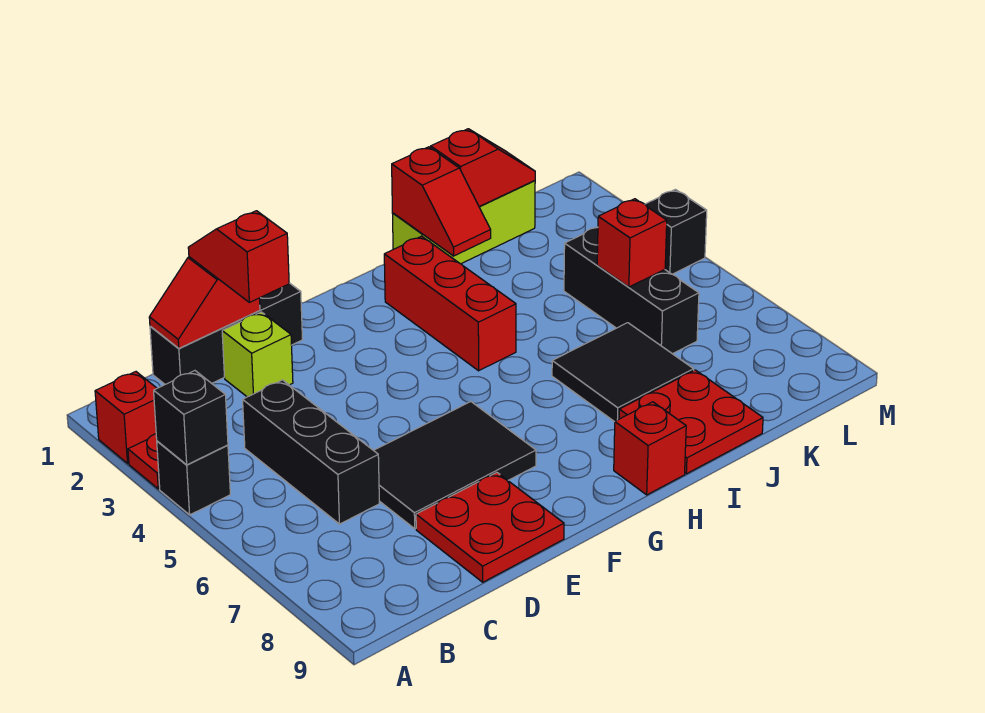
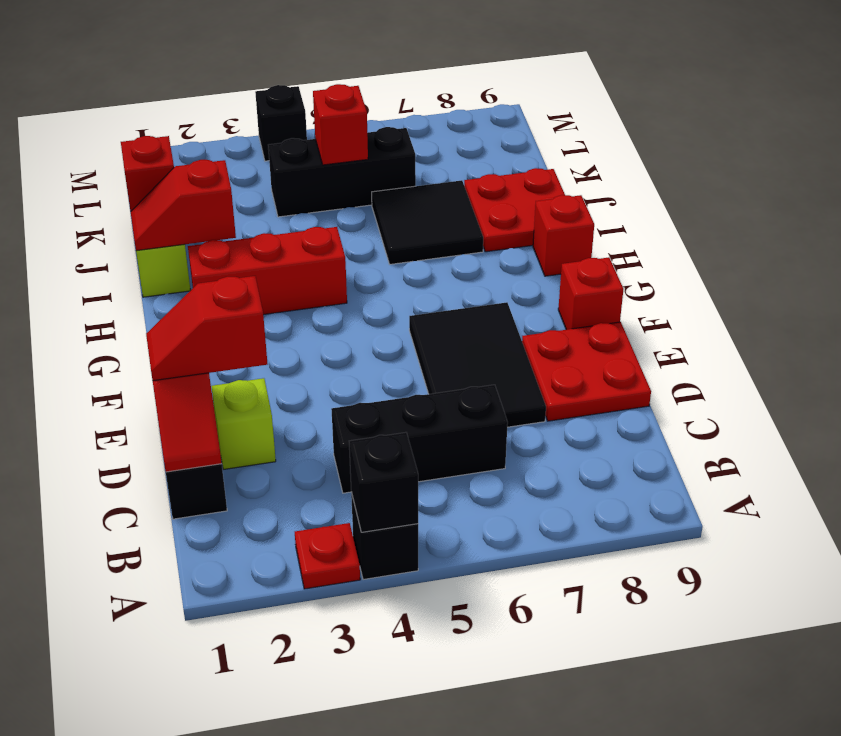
red brick A2 level 1 -> red brick F9 level 1
red slope I1:I2 level 2 top 1 -> red slope I1:I2 level 2 top 2

